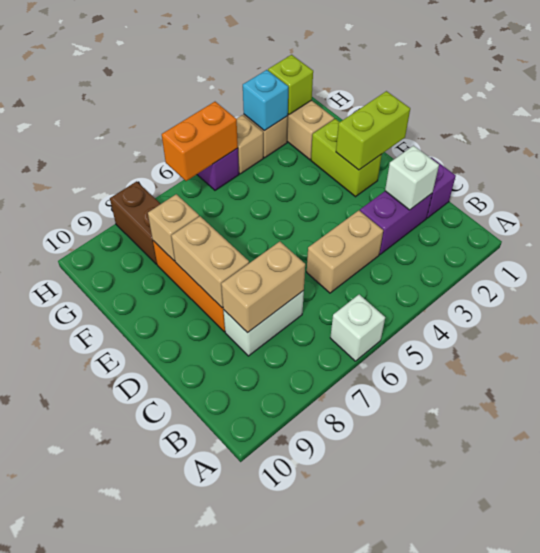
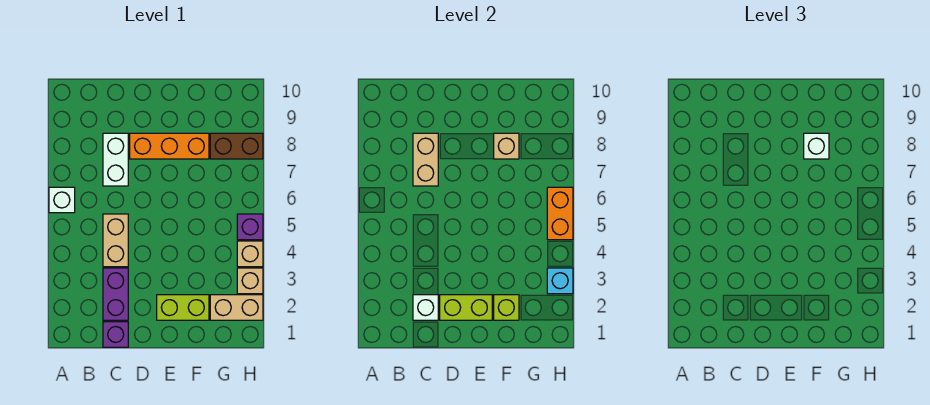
tan brick D8:E8 level 2 -> none
lime brick E1:E2 level 2 -> lime brick D2:E2 level 2
none -> white brick F8 level 3
lime brick H2 level 2 -> lime brick F2 level 2

